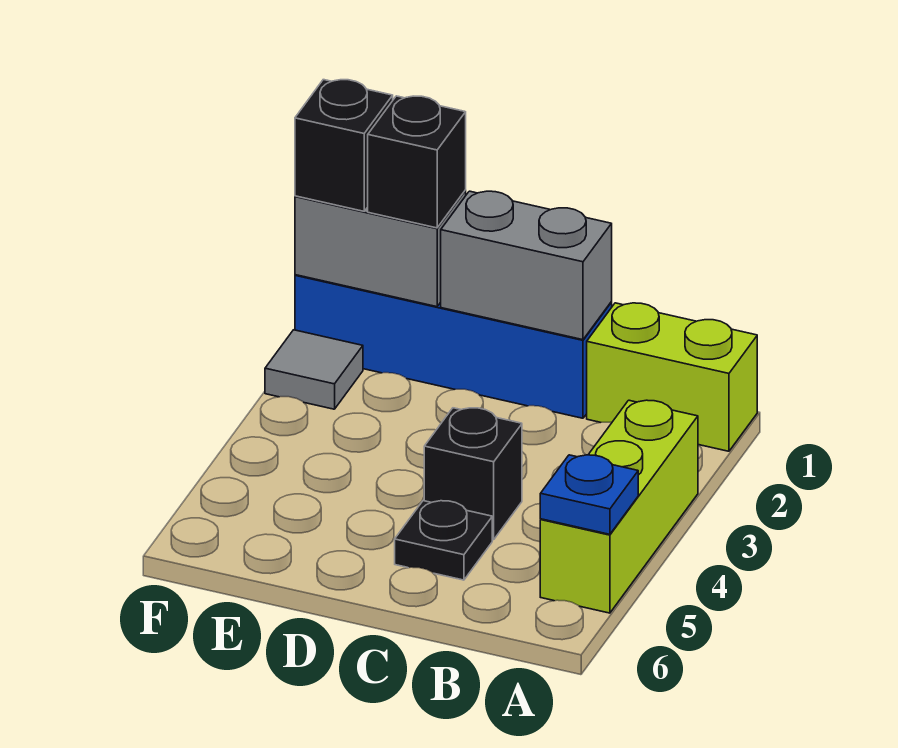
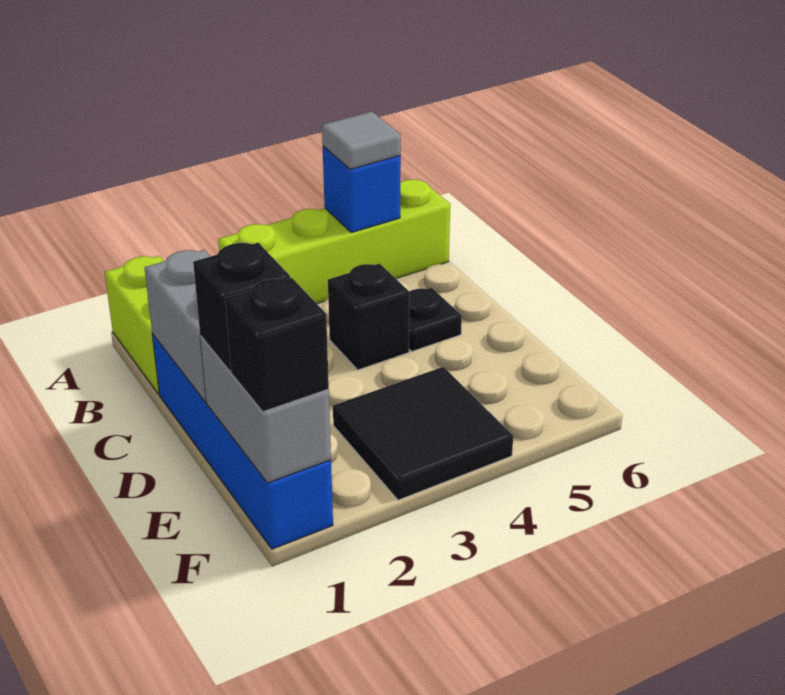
lime brick A3:A5 level 1 -> lime brick A3:A6 level 1
blue plate A5 level 2 -> blue brick A5 level 2
none -> black tile E3:F4 level 1
grey tile F2 level 1 -> grey tile A5 level 3

